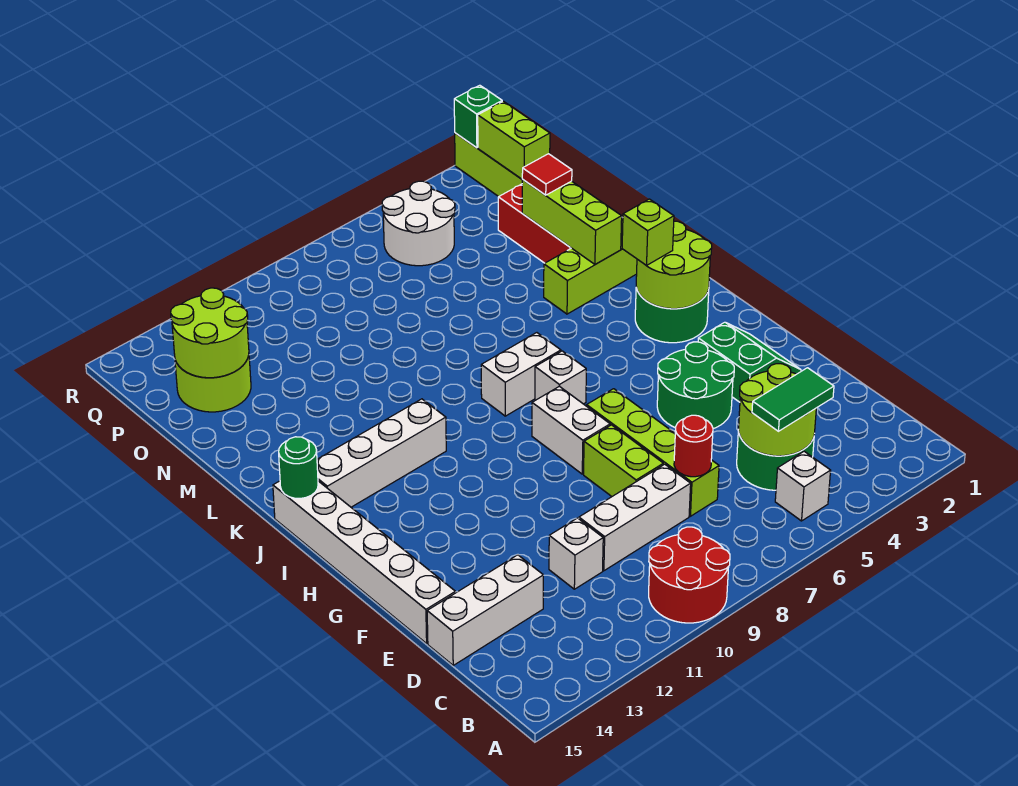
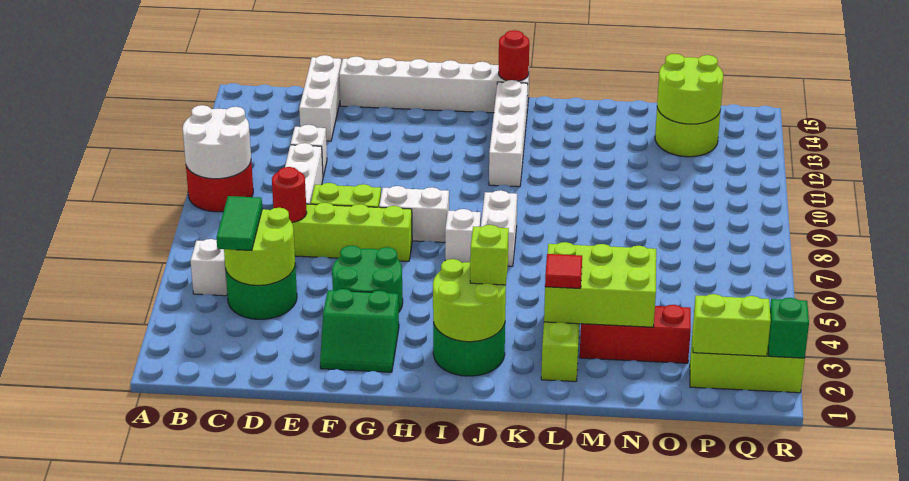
green round brick J15 level 2 -> red round brick J15 level 2
lime brick L3:N3 level 2 -> lime brick L3:N4 level 2
red tile N3 level 3 -> red tile L3 level 3
white round brick P5:Q6 level 1 -> white round brick A9:B10 level 2

